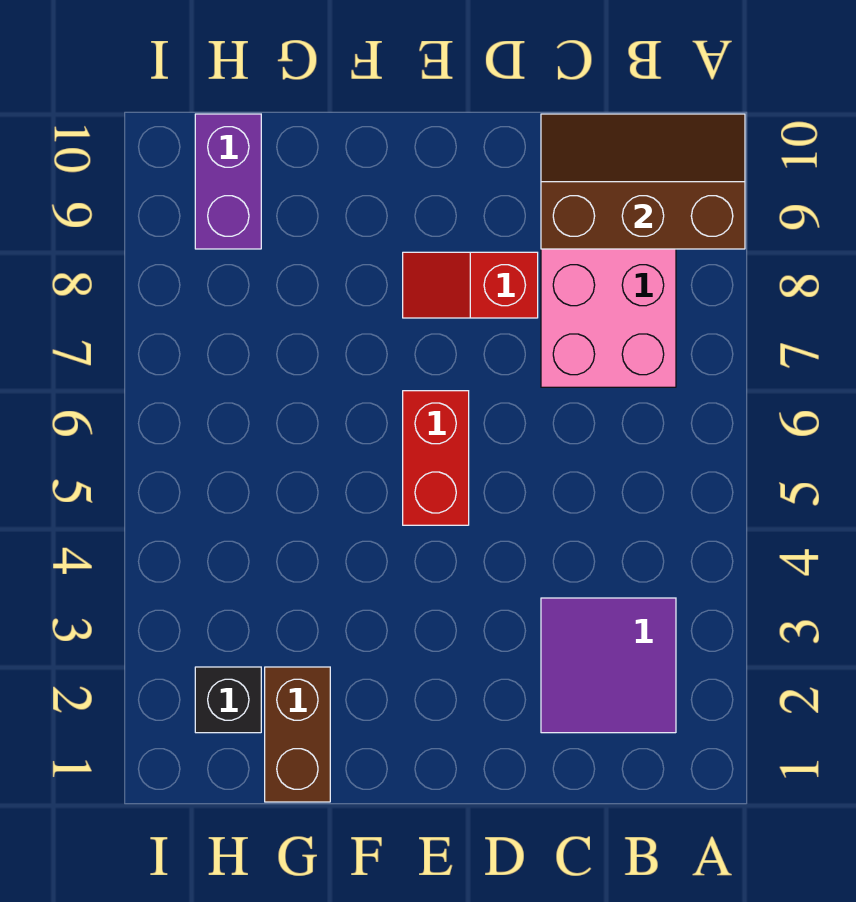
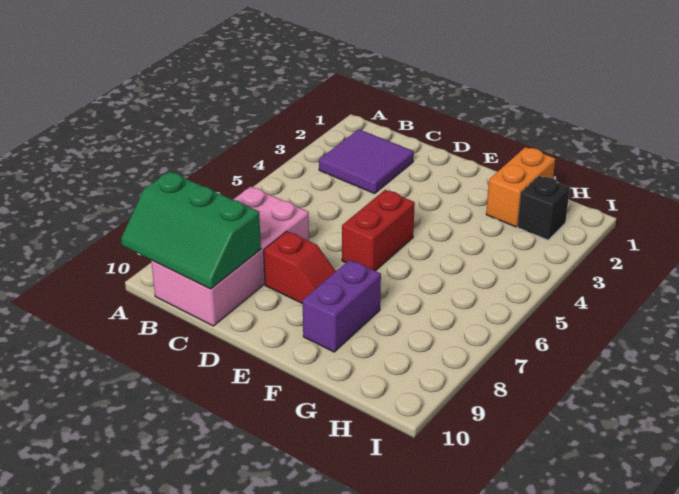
brown slope A9:C10 level 2 top 9 -> green slope A9:C10 level 2 top 9
brown brick G1:G2 level 1 -> orange brick G1:G2 level 1
purple brick H9:H10 level 1 -> purple brick F8:F9 level 1

